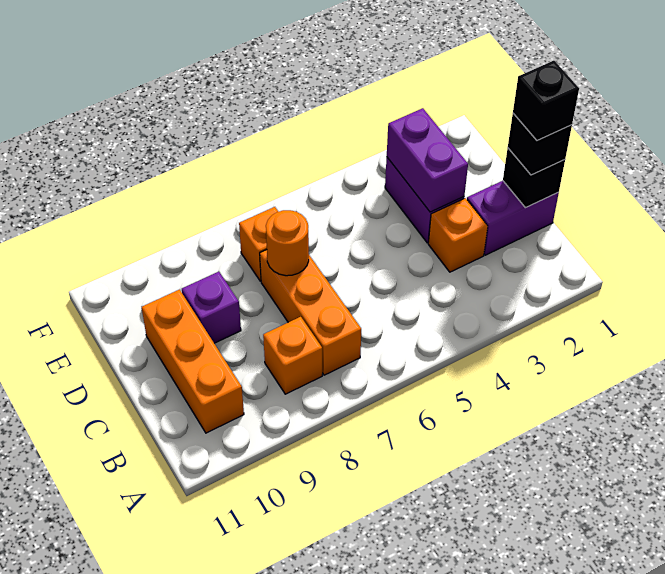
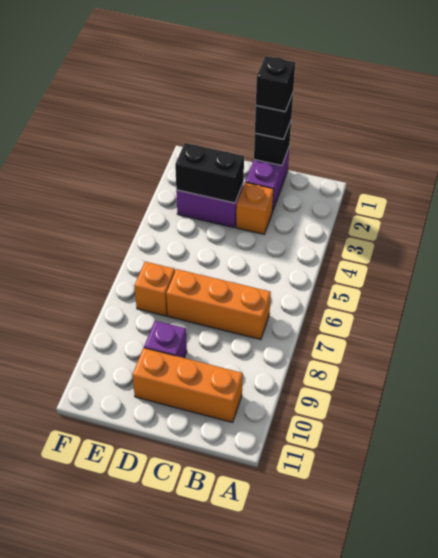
orange brick B8 level 1 -> none
purple brick D3:E3 level 2 -> black brick D3:E3 level 2
orange round brick D7 level 2 -> none

